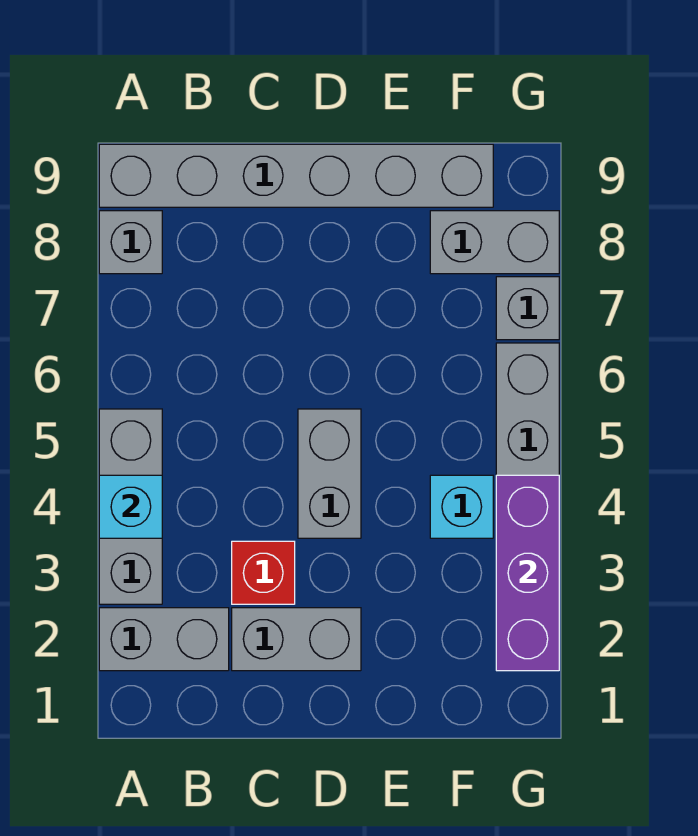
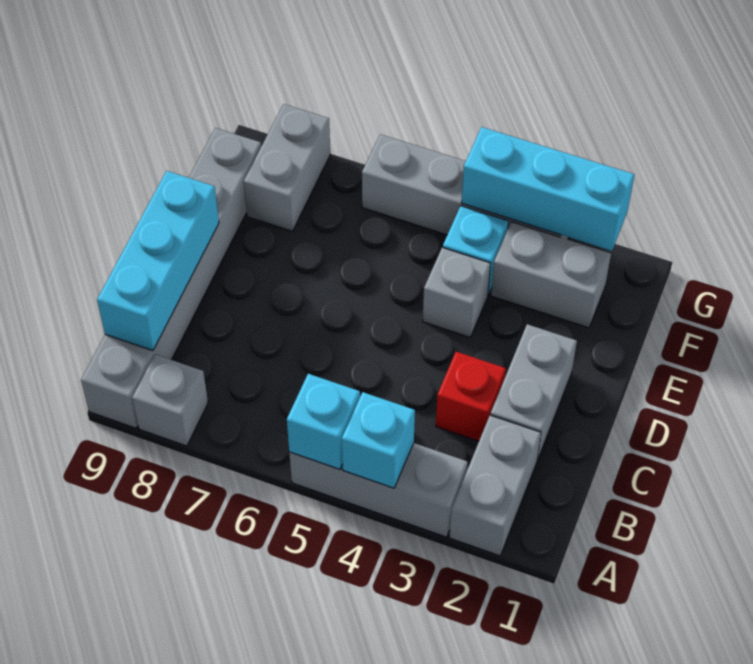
none -> cyan brick A5 level 2
none -> cyan brick B9:D9 level 2
grey brick D4:D5 level 1 -> grey brick F2:F3 level 1
purple brick G2:G4 level 2 -> cyan brick G2:G4 level 2
grey brick G7 level 1 -> grey brick E4 level 1

